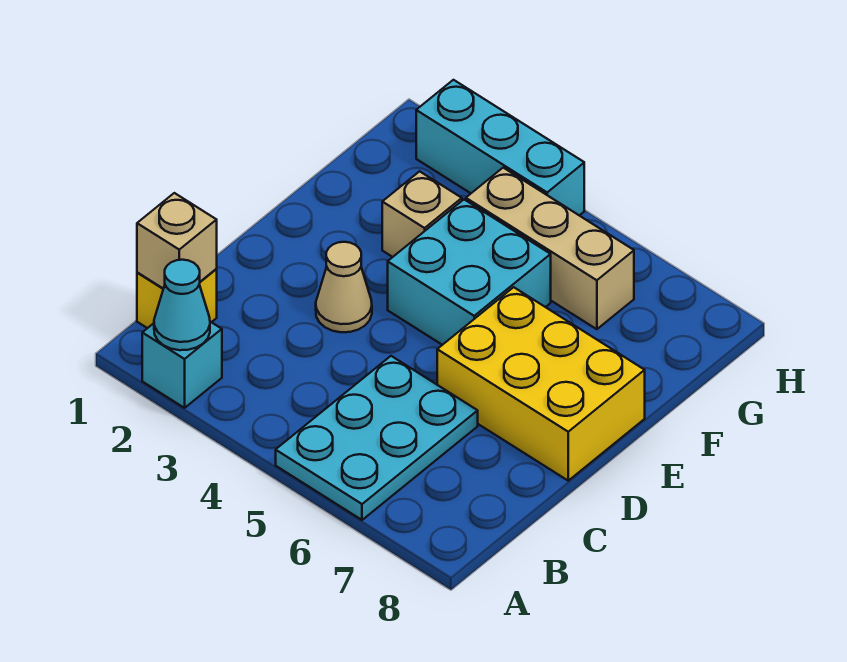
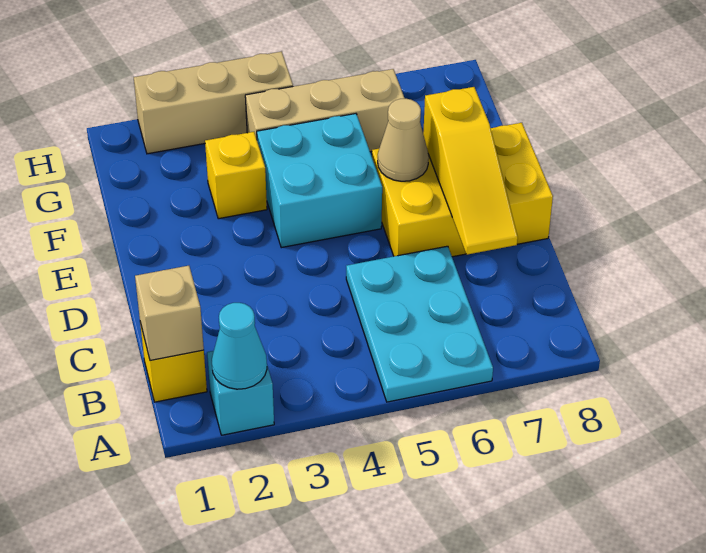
none -> yellow slope C7:E7 level 2 top E
tan cone D3 level 1 -> tan cone E6 level 2
tan brick F3 level 1 -> yellow brick F3 level 1
cyan brick H2:H4 level 1 -> tan brick H2:H4 level 1

